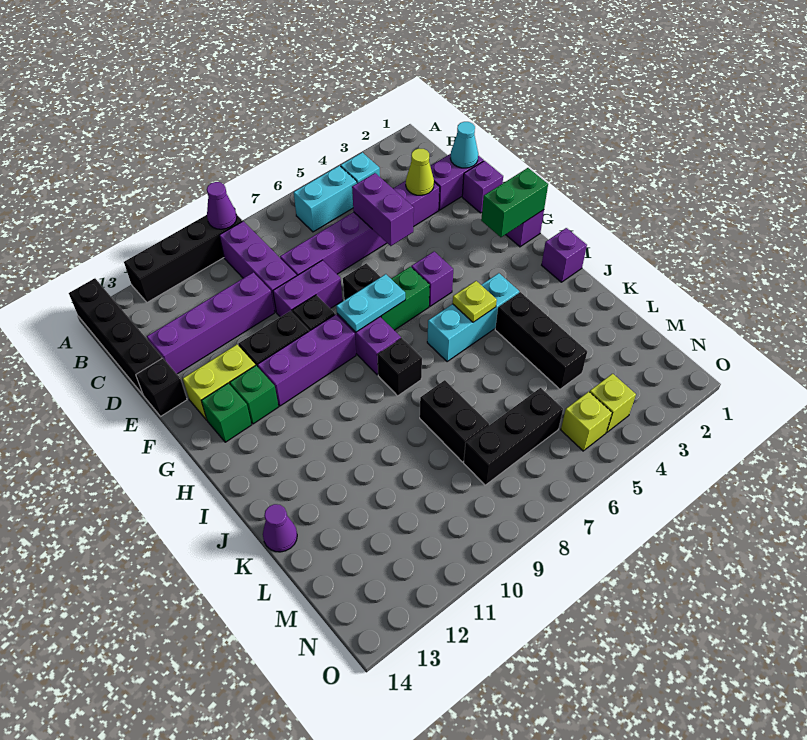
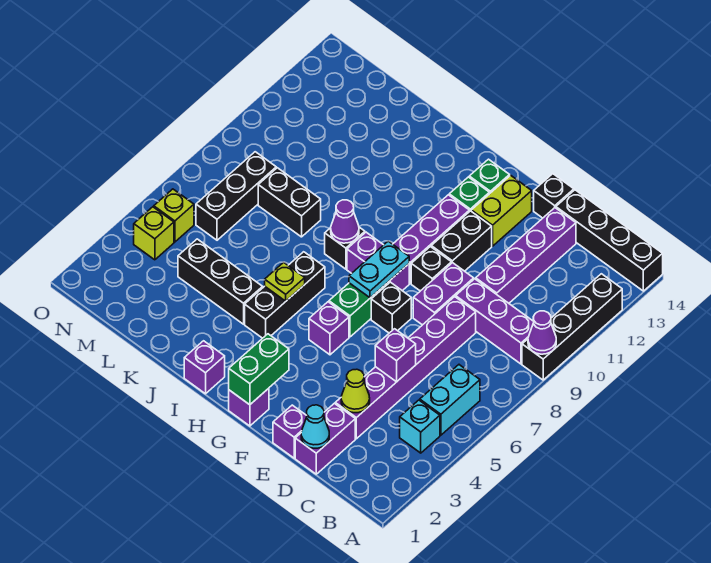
purple brick D5:E5 level 2 -> purple brick D5 level 2
cyan brick I4:I6 level 1 -> black brick I4:I6 level 1
purple cone K14 level 1 -> purple cone I8 level 2

